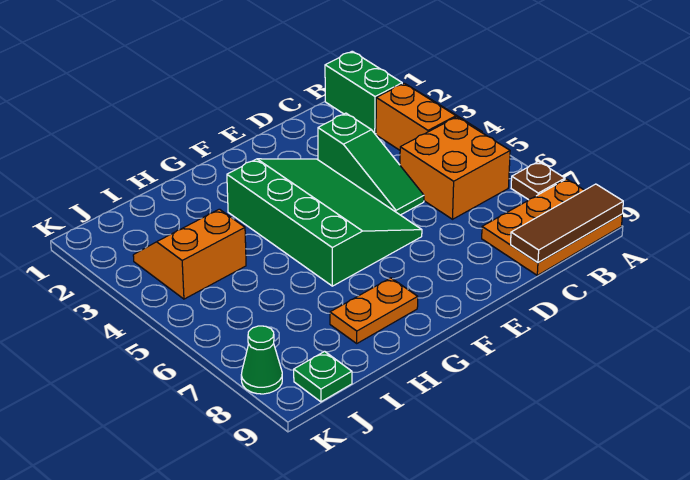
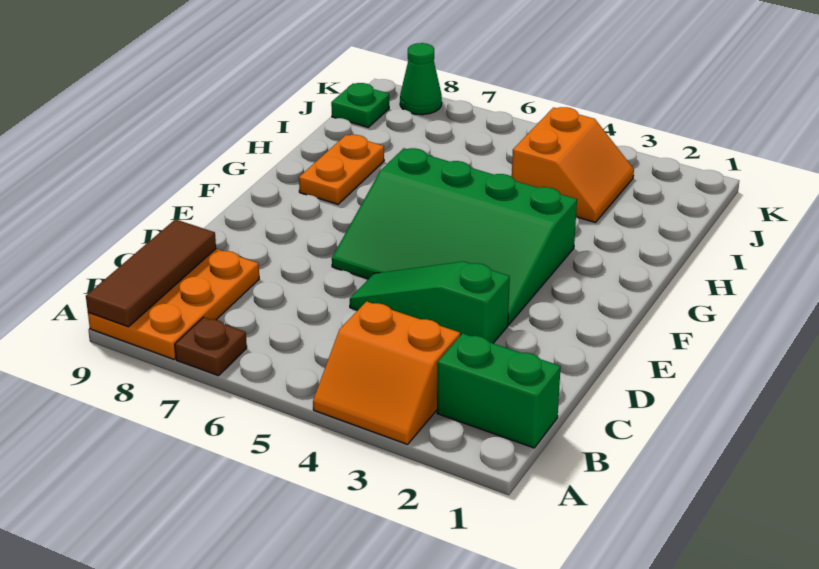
orange brick B5:C6 level 1 -> none

